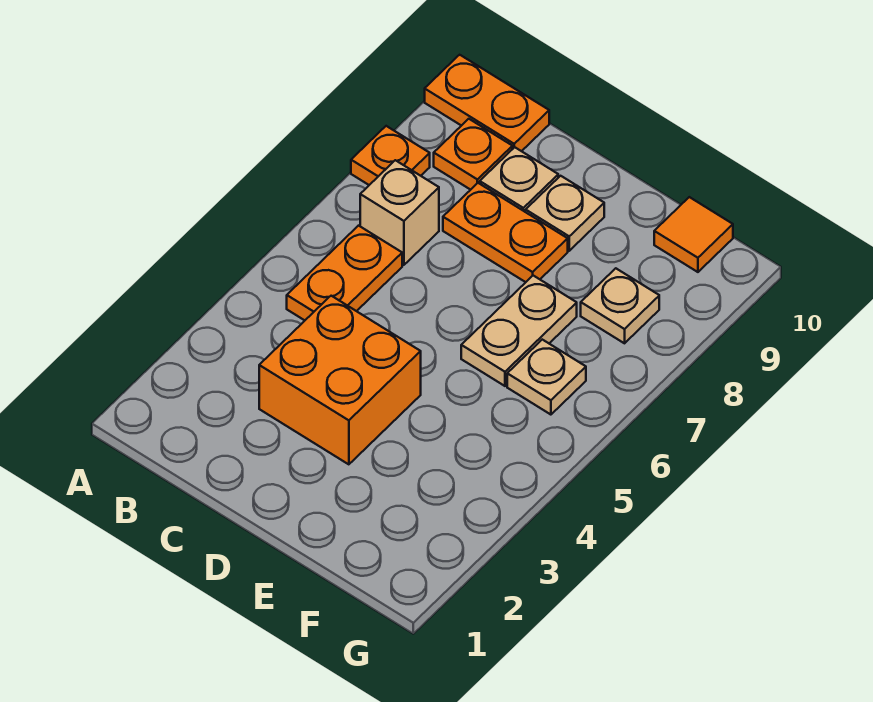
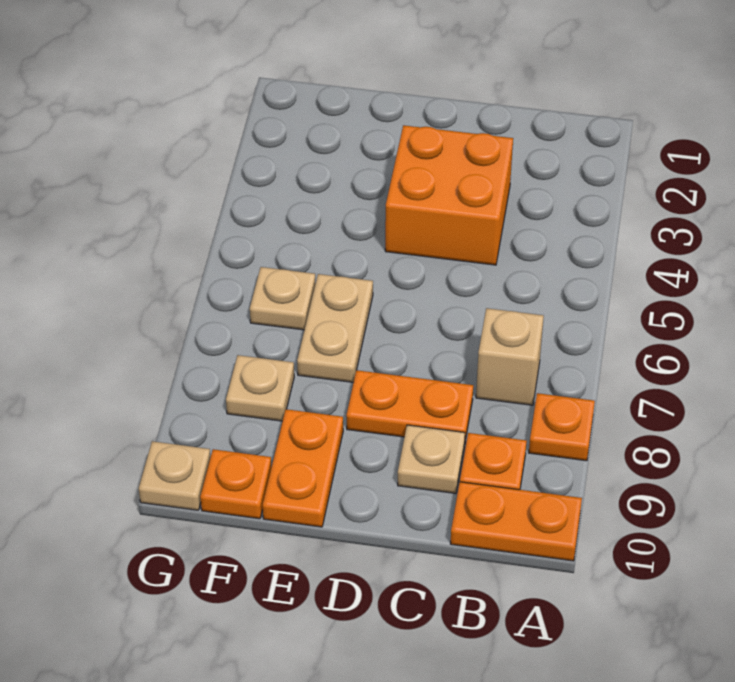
orange plate B5:B6 level 1 -> orange plate E9:E10 level 1
tan plate D9 level 1 -> tan plate G10 level 1
orange tile F10 level 1 -> orange plate F10 level 1

